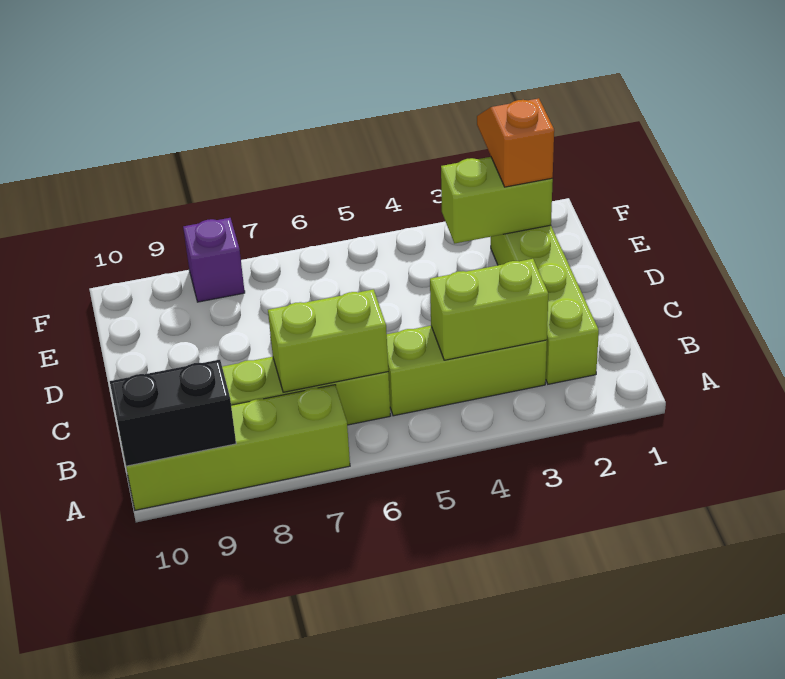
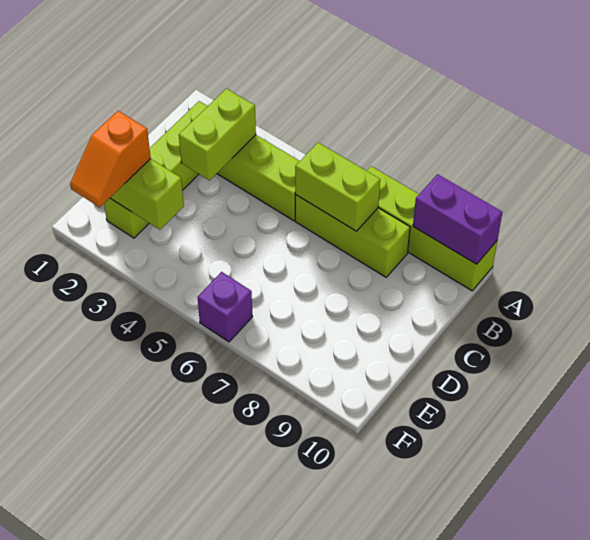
black brick A9:A10 level 2 -> purple brick A9:A10 level 2
lime brick B3:B4 level 2 -> lime brick B3:C3 level 2
purple brick F8 level 1 -> purple brick F6 level 1

